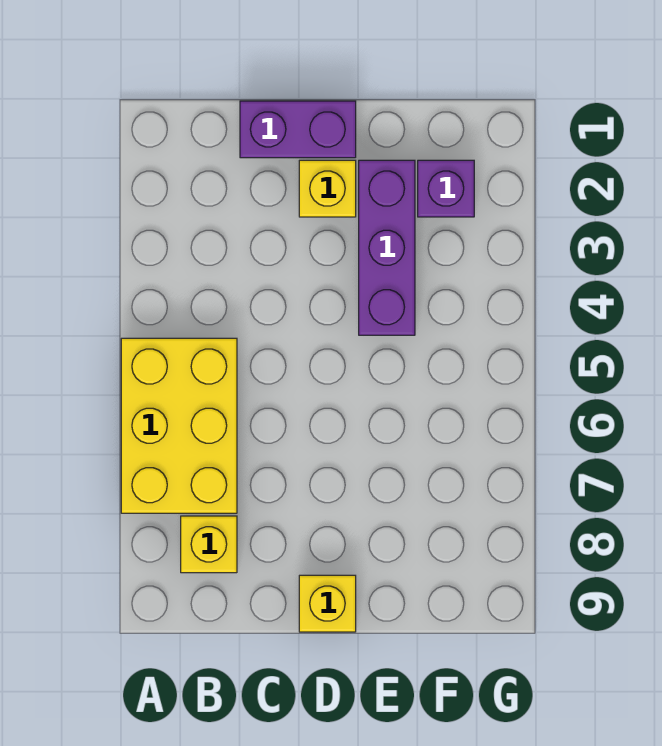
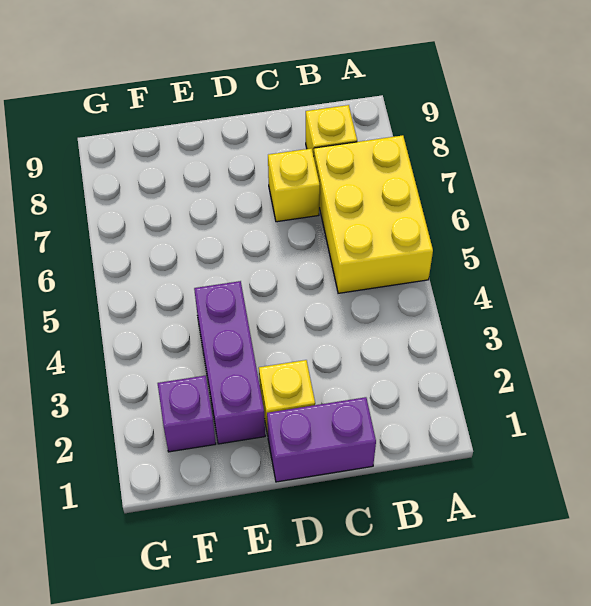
yellow brick D9 level 1 -> yellow brick C7 level 1

